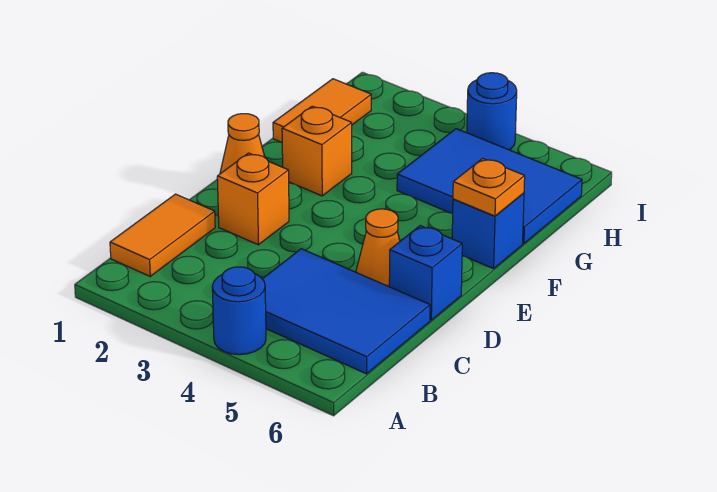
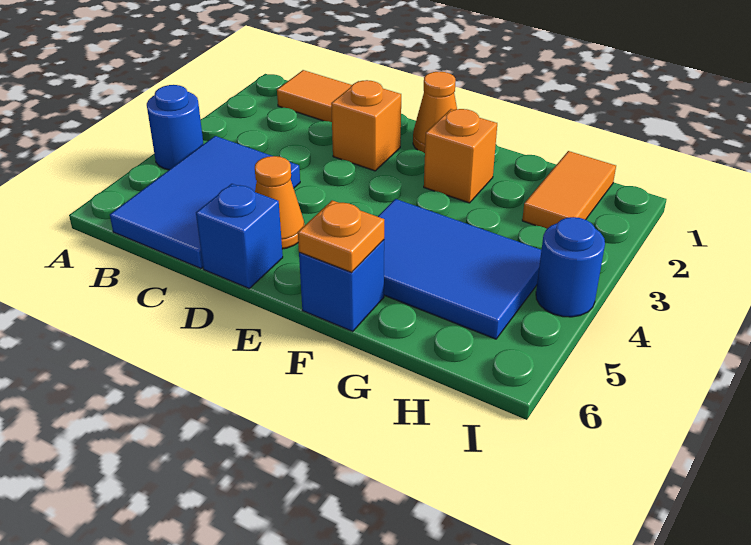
orange tile G1:H1 level 1 -> orange tile H1:H2 level 1
blue tile G4:H6 level 1 -> blue tile F4:H5 level 1

